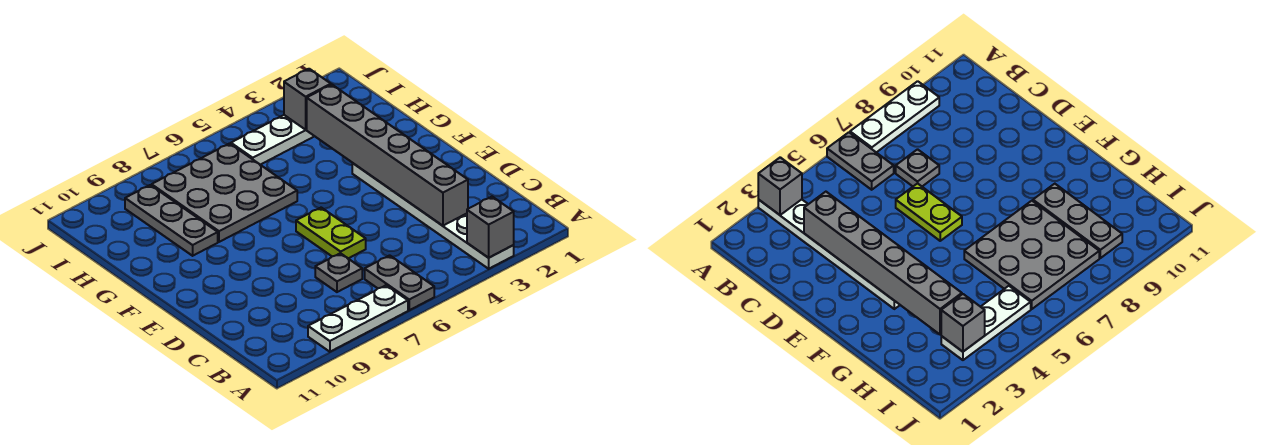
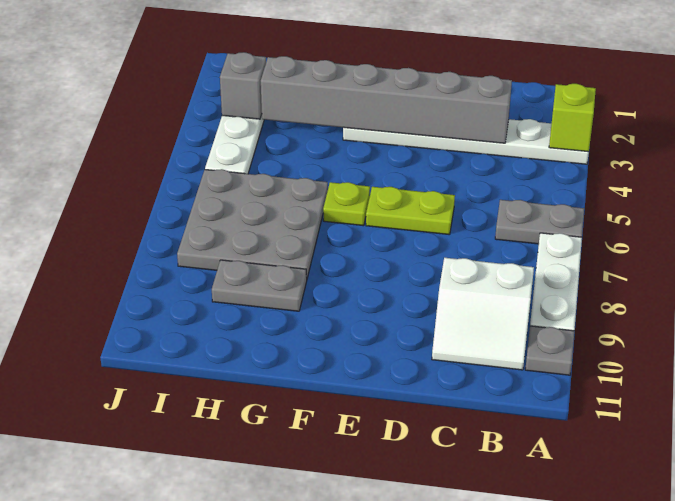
grey brick A3 level 2 -> lime brick A3 level 2
none -> white slope B9:C10 level 1 top 9
grey plate C7 level 1 -> grey plate A10 level 1
none -> lime plate F6 level 1
grey plate G9:I9 level 1 -> grey plate G9:H9 level 1

